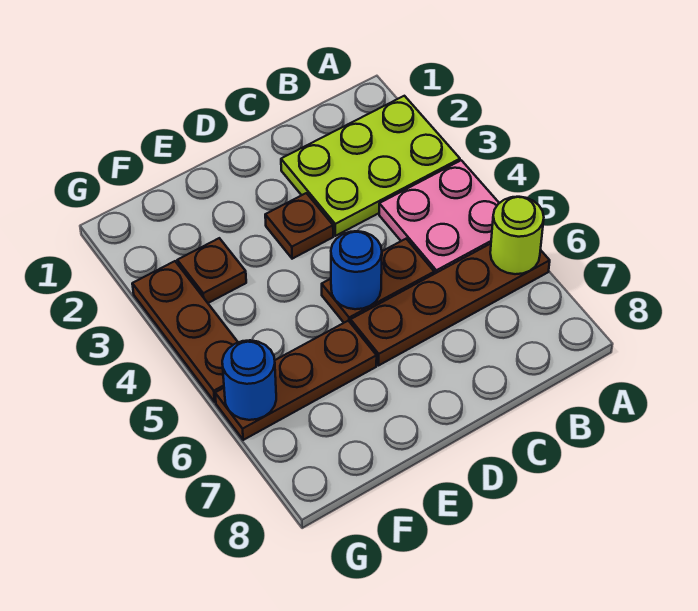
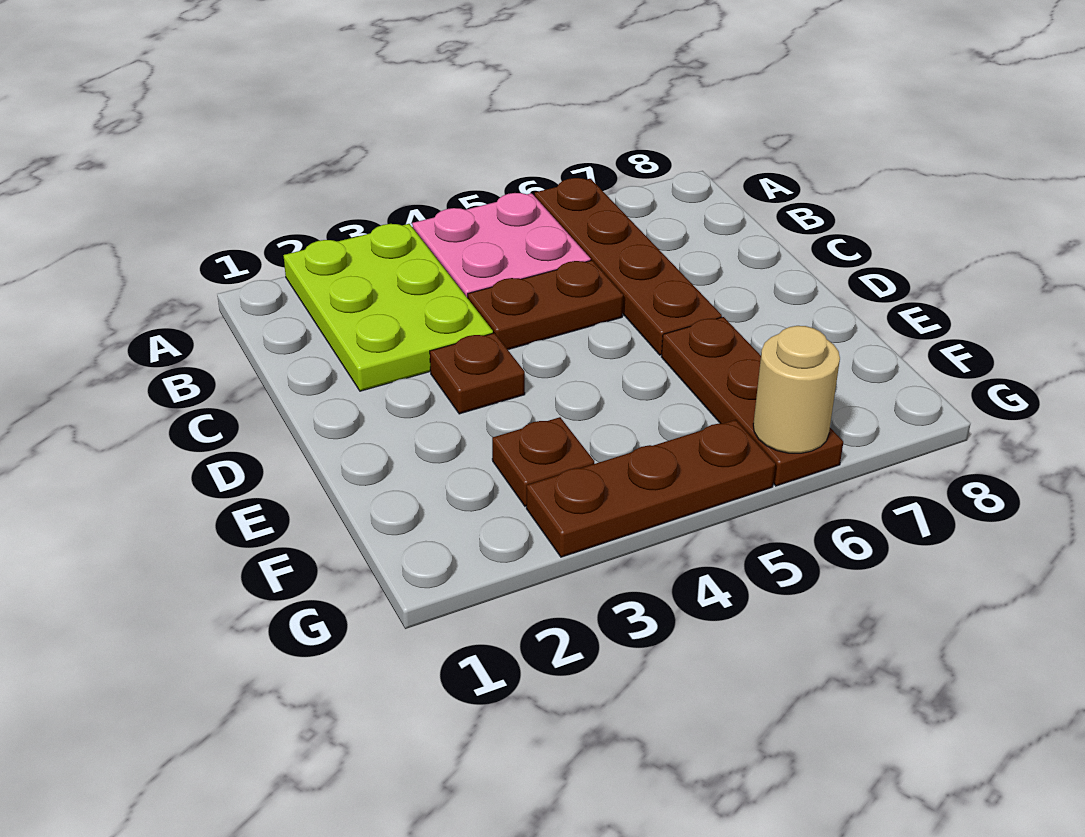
lime round brick A6 level 2 -> none
brown plate C5:D5 level 1 -> brown plate C4:C5 level 1
blue round brick D5 level 2 -> none
blue round brick G6 level 2 -> tan round brick G6 level 2

